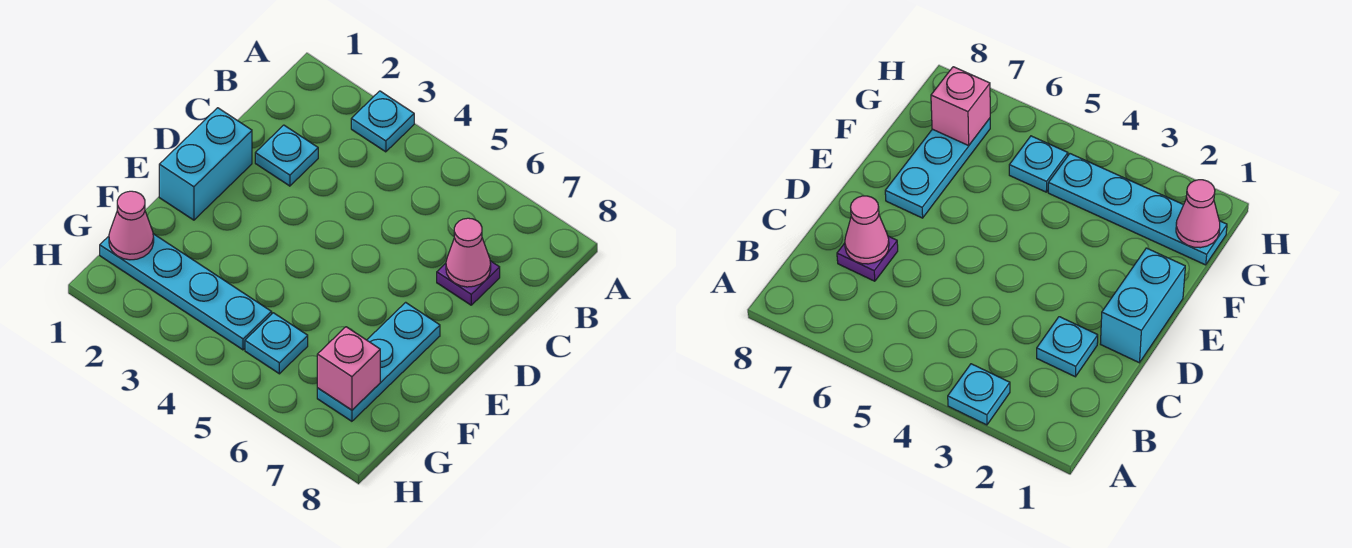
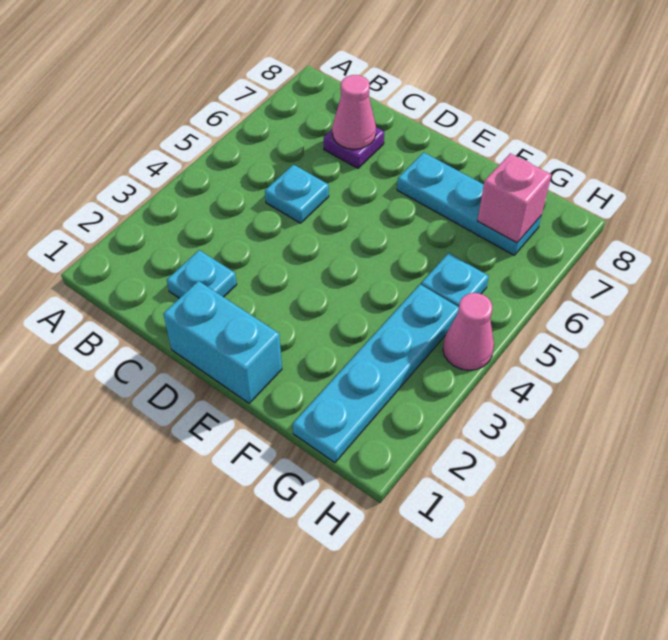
cyan plate A3 level 1 -> cyan plate C5 level 1
pink cone G1 level 2 -> pink cone H4 level 1

